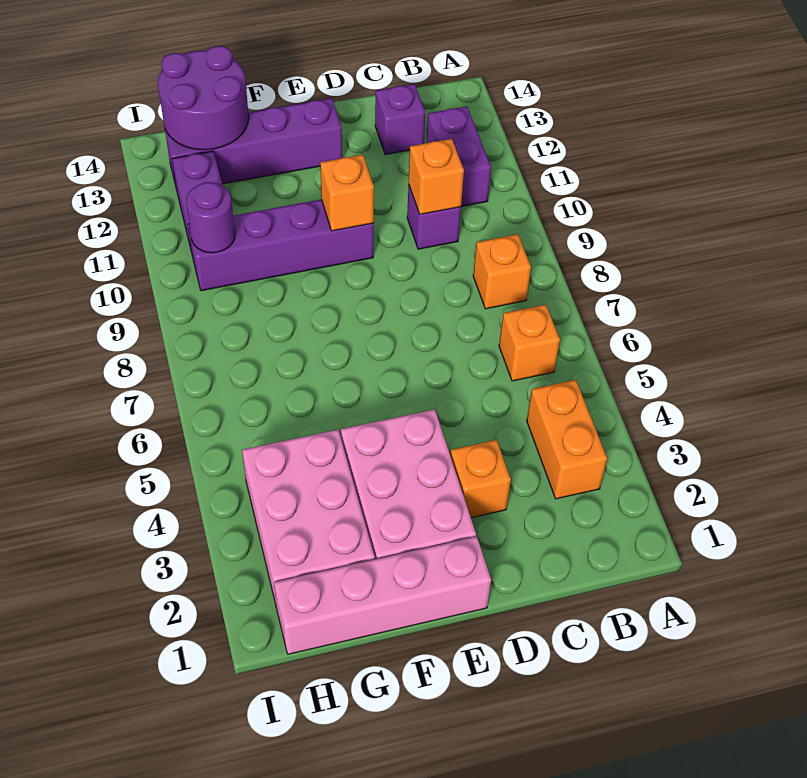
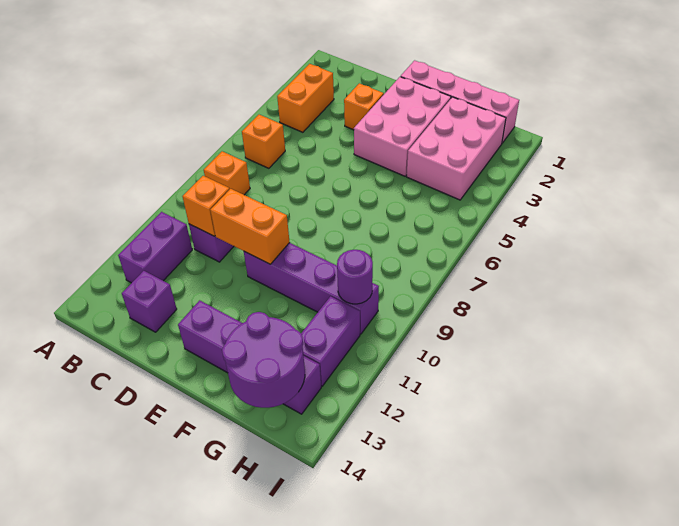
orange brick E10 level 2 -> orange brick D10:E10 level 2

